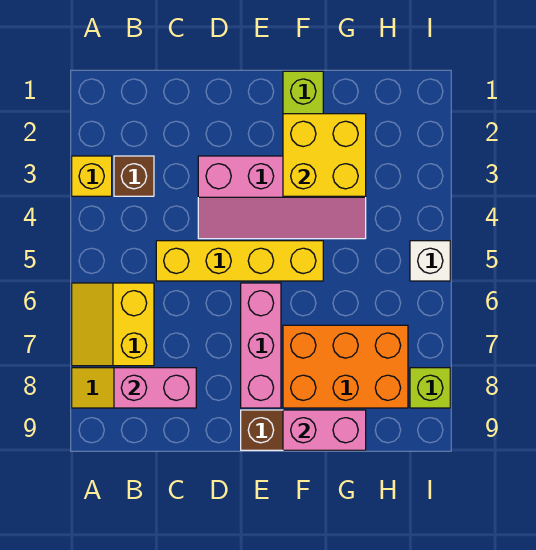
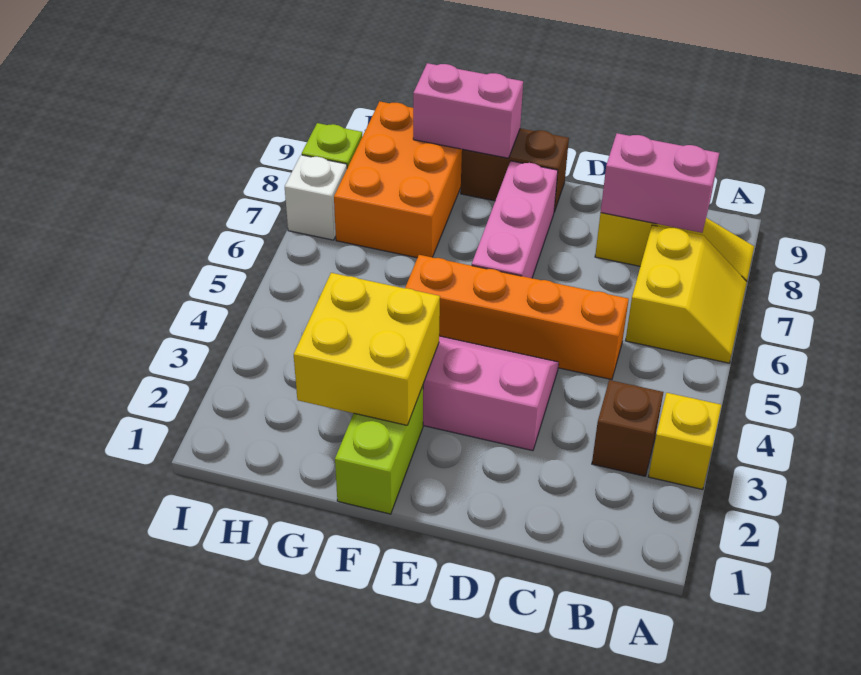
yellow brick C5:F5 level 1 -> orange brick C5:F5 level 1
orange brick F7:H8 level 1 -> orange brick G7:H9 level 1
white brick I5 level 1 -> white brick I7 level 1

